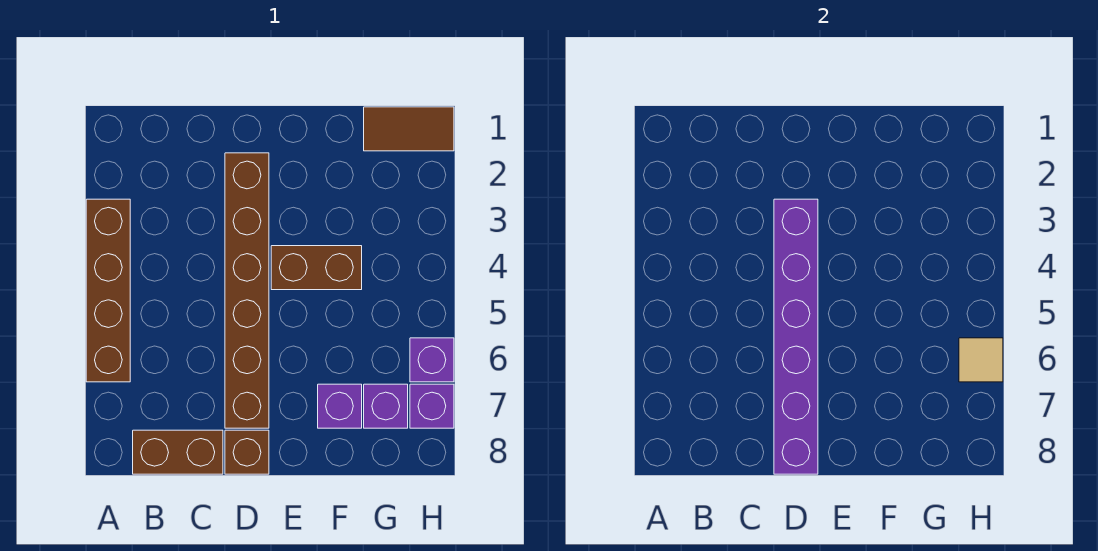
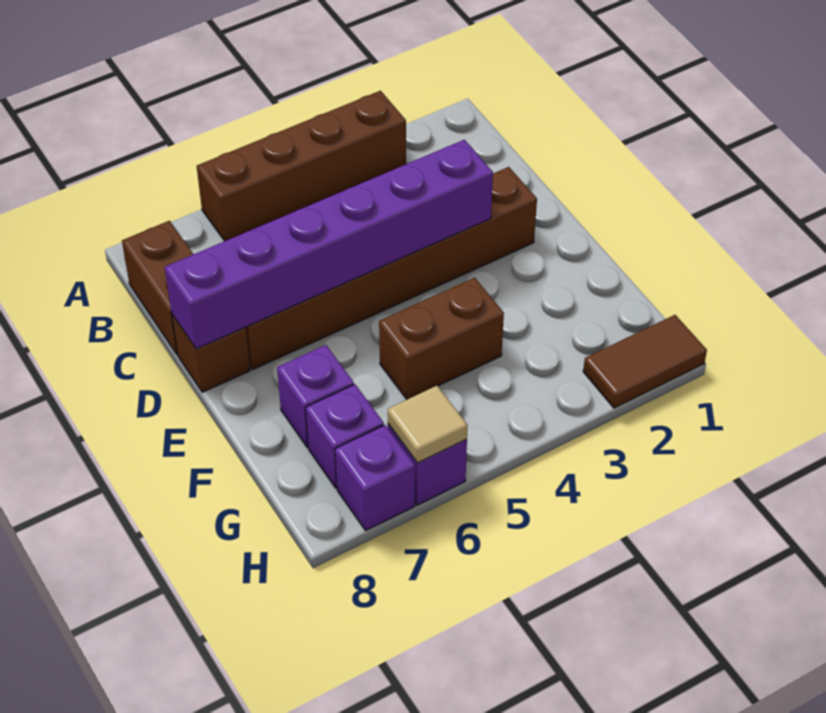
brown brick E4:F4 level 1 -> brown brick F4:F5 level 1
brown tile G1:H1 level 1 -> brown tile H1:H2 level 1

